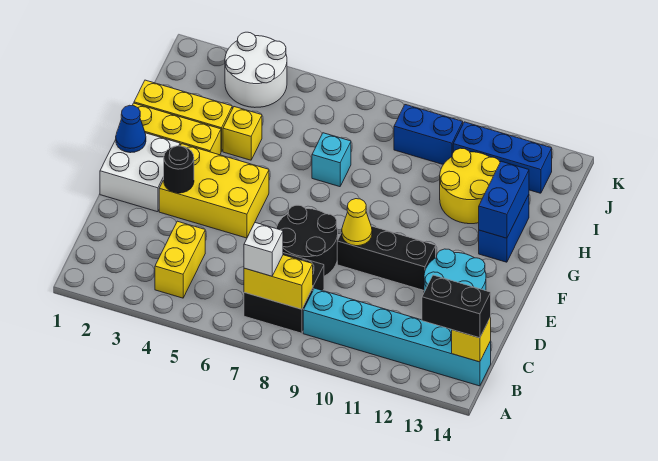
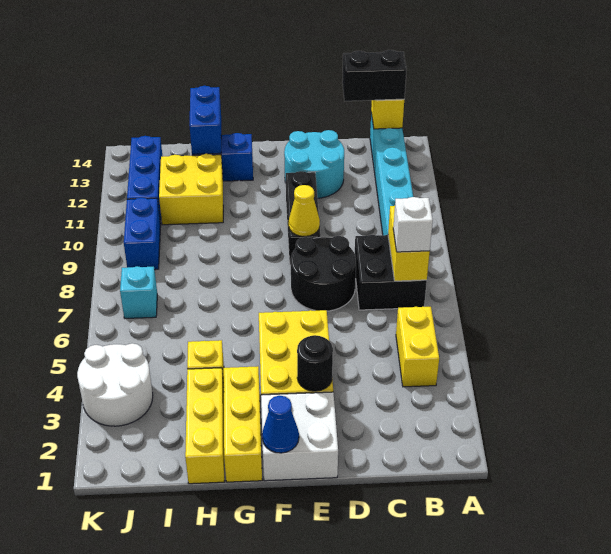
yellow brick B4:C4 level 1 -> yellow brick B4:B5 level 1
black brick B13:B14 level 3 -> black brick B14:C14 level 3
blue brick G13:H13 level 2 -> blue brick H13:H14 level 2
cyan brick H7 level 1 -> cyan brick J7 level 1
yellow round brick H11:I12 level 1 -> yellow brick H11:I12 level 1

